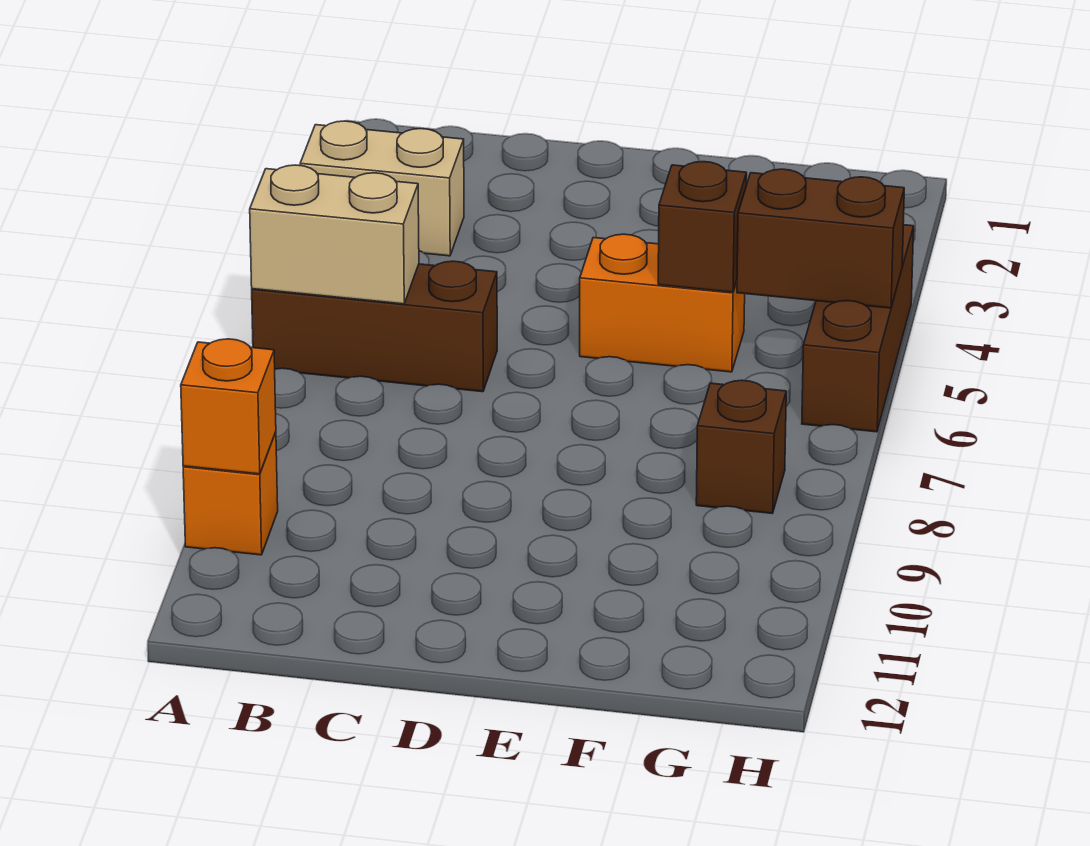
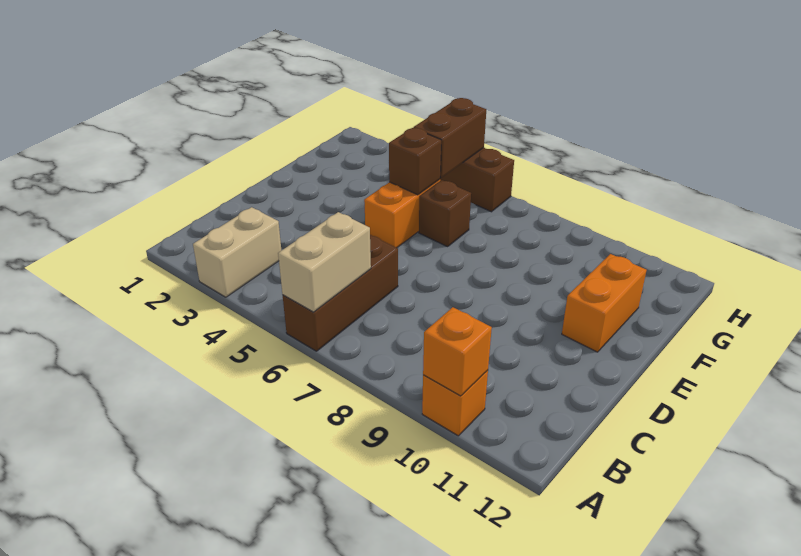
none -> orange brick E11:F11 level 1
brown brick G8 level 1 -> brown brick F6 level 1

